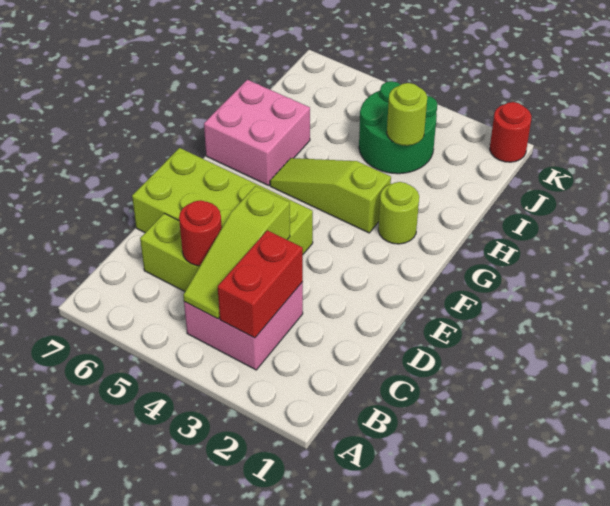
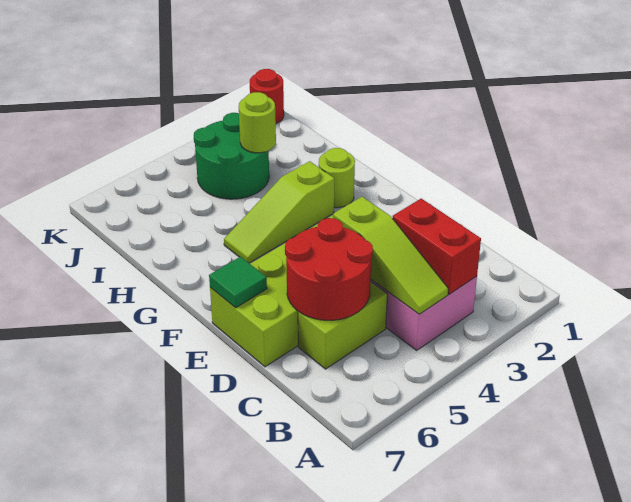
red round brick C5 level 2 -> red round brick C5:D6 level 2
none -> green tile E7 level 2
pink brick G6:H7 level 1 -> none

